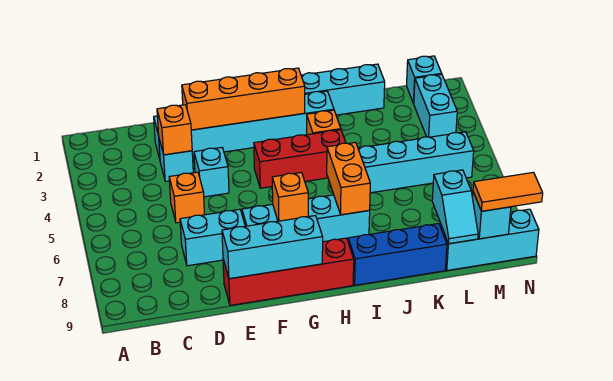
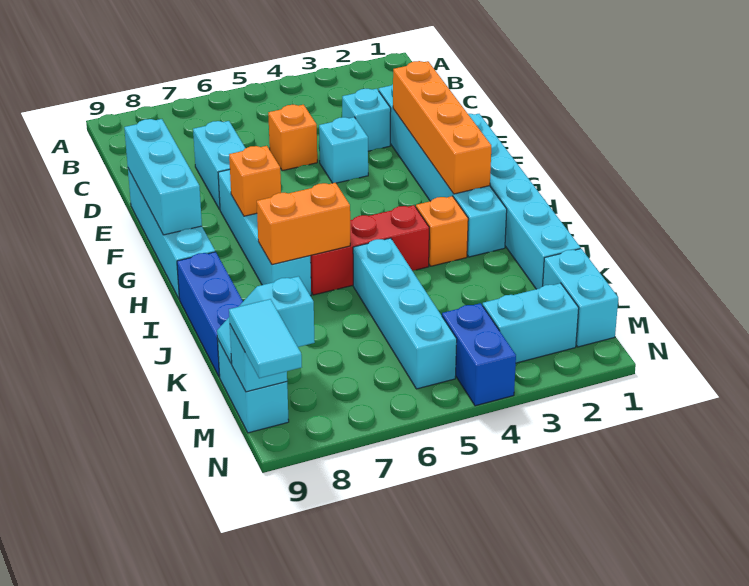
orange brick D3 level 2 -> none
red brick E9:H9 level 1 -> cyan brick E9:H9 level 1
red brick G4:I4 level 1 -> red brick I4:I6 level 1
cyan brick L9:N9 level 1 -> cyan brick L9:M9 level 1
cyan brick M1 level 1 -> cyan brick L1:M1 level 1
none -> blue brick M4:N4 level 1
orange tile M9:N9 level 3 -> cyan tile M9:N9 level 3

